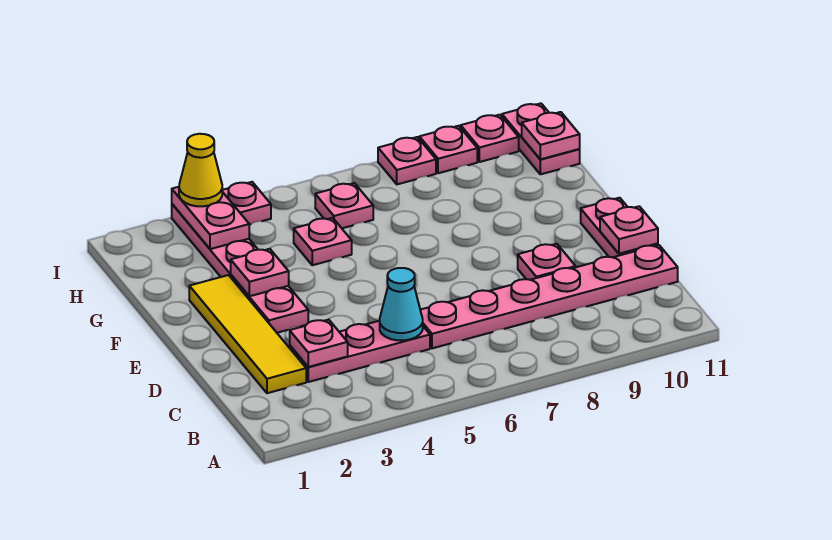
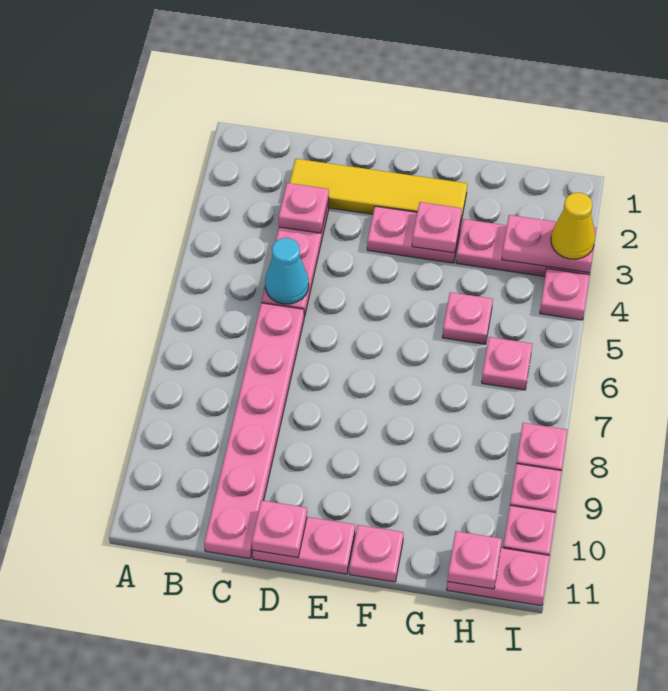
pink plate D9 level 1 -> pink plate F11 level 1

